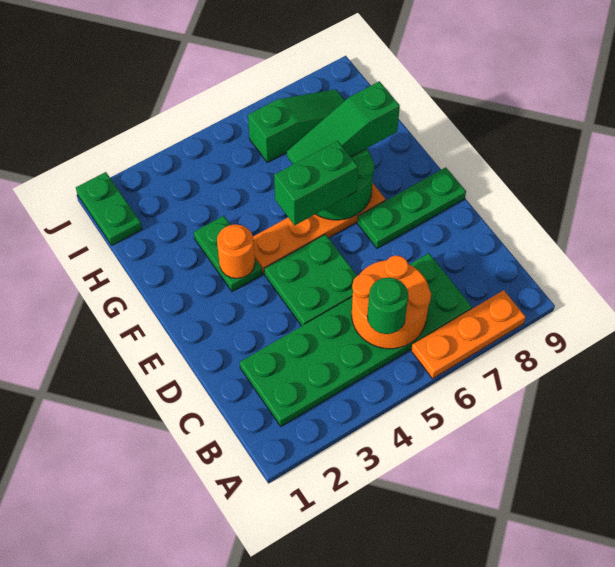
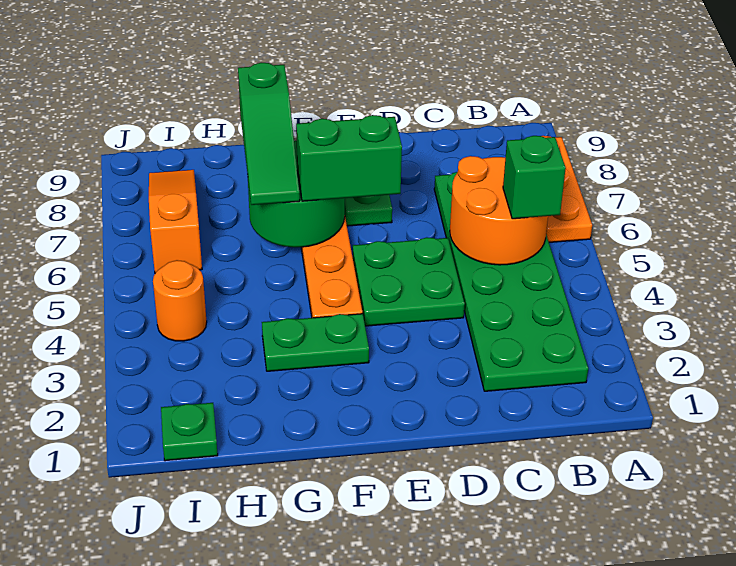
green round brick B5 level 3 -> green brick B5 level 3
orange round brick F3 level 2 -> orange round brick I4 level 1
green brick F5:F6 level 3 -> green brick E6:F6 level 3
green plate I1:J1 level 1 -> green plate I1 level 1
green slope I6:I8 level 1 top 6 -> orange slope I6:I8 level 1 top 6

